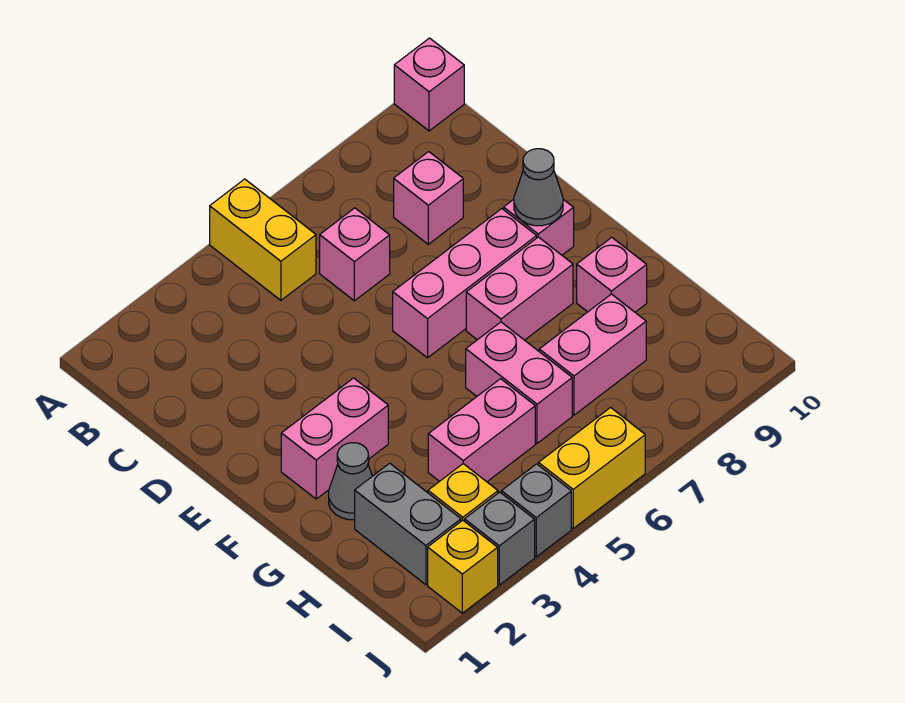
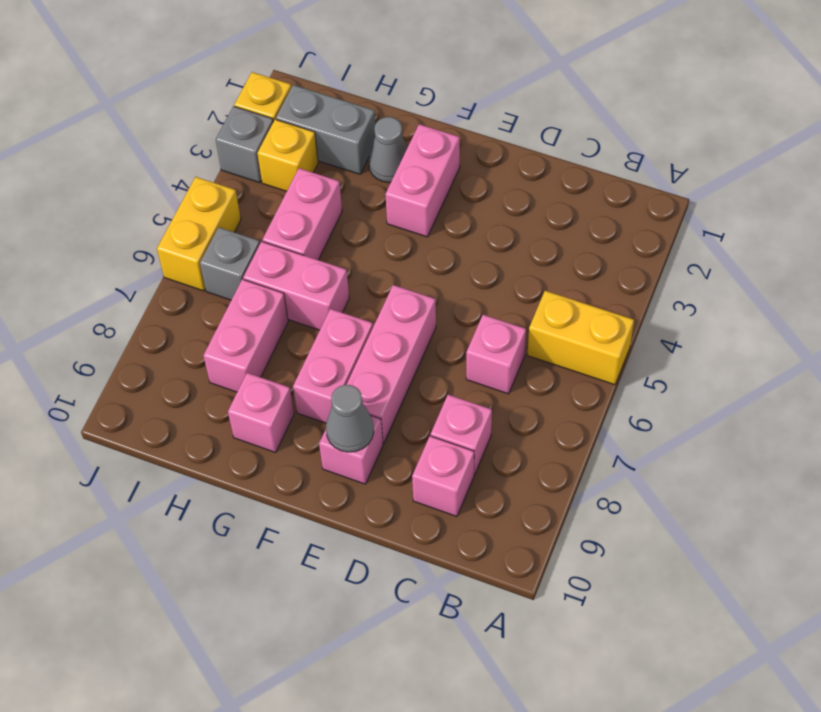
pink brick A10 level 1 -> pink brick C9 level 1
grey brick J4 level 1 -> grey brick I6 level 1

